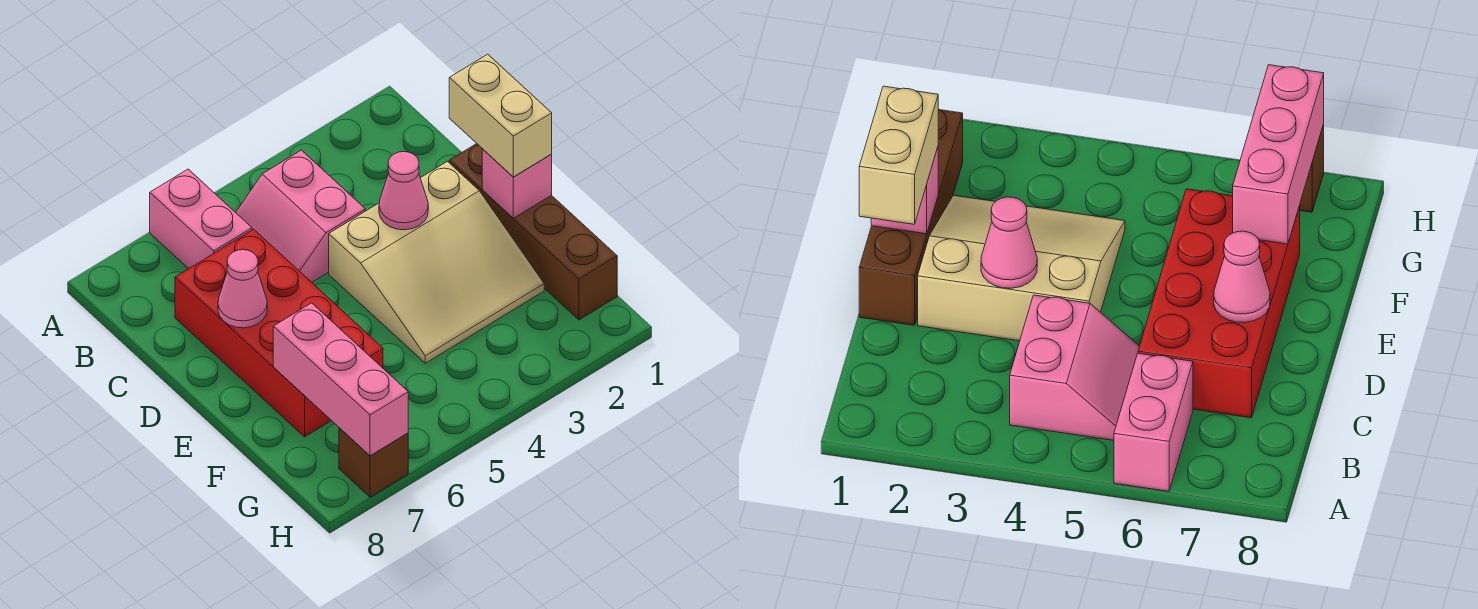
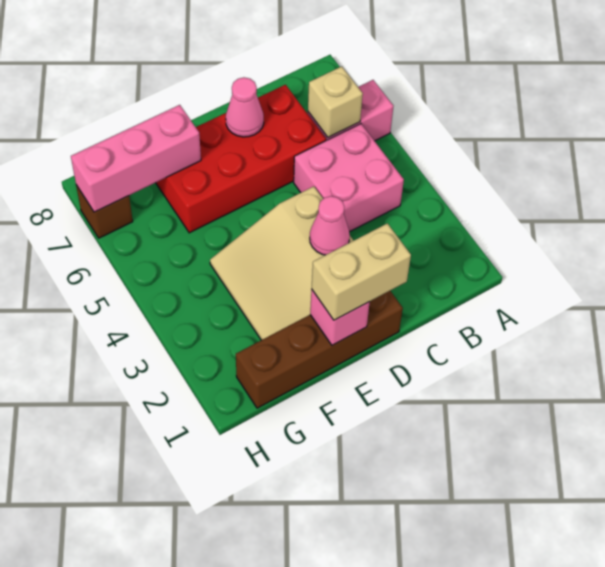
pink slope B4:C5 level 1 top 4 -> pink brick B4:C5 level 1
none -> tan brick B6 level 2

